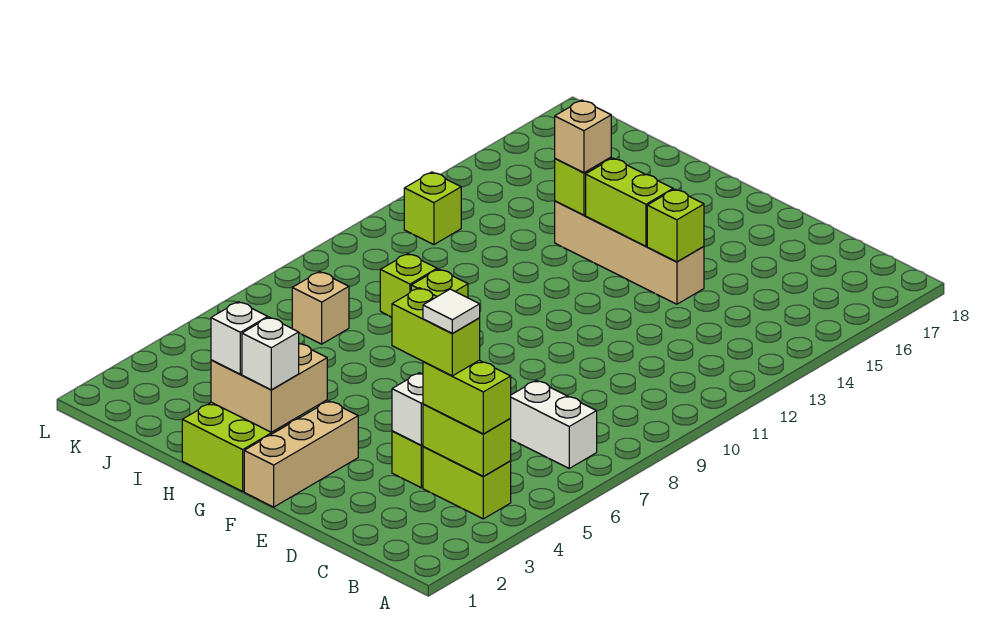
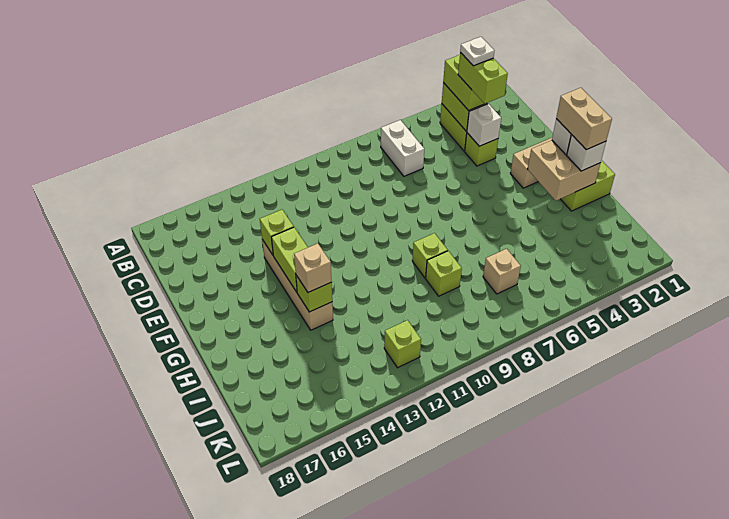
white tile C4 level 5 -> white plate C4 level 5
none -> tan brick G2:H2 level 4

